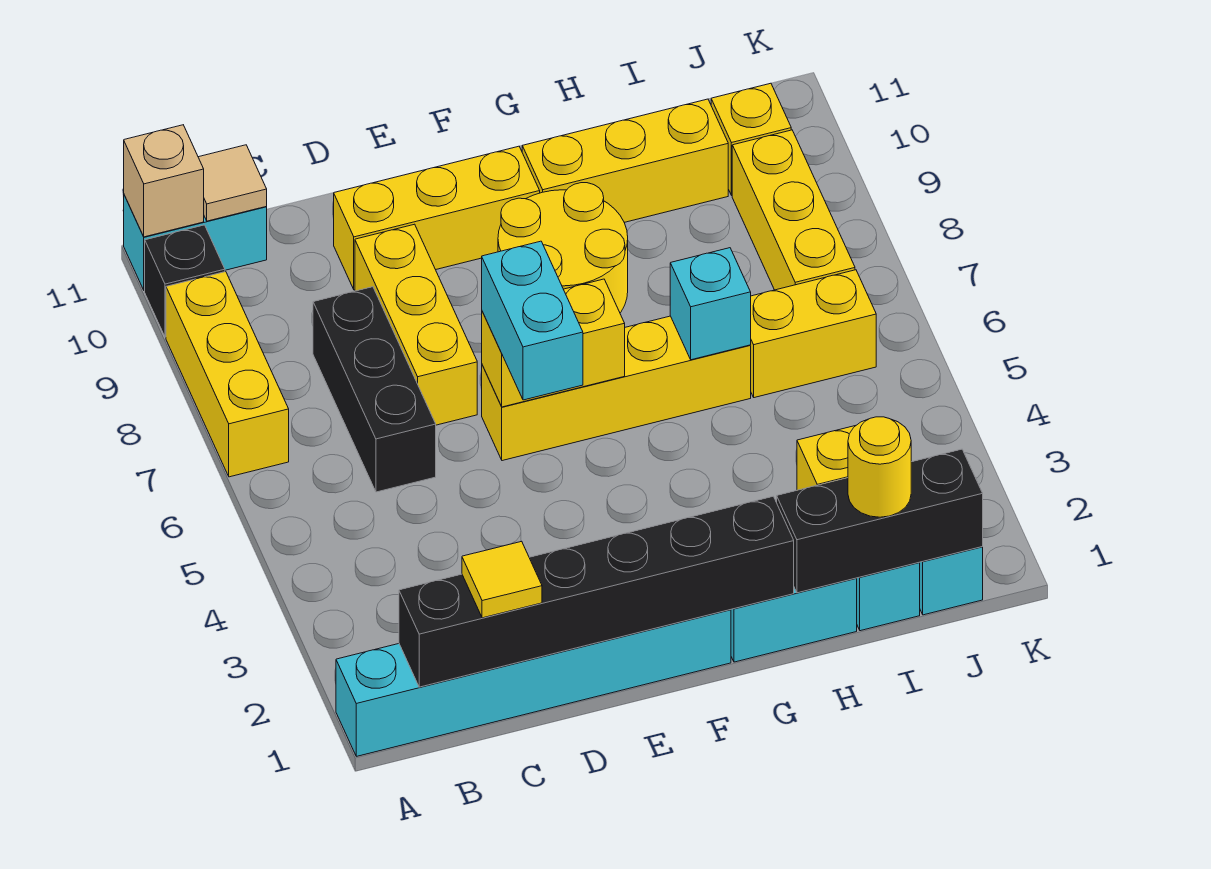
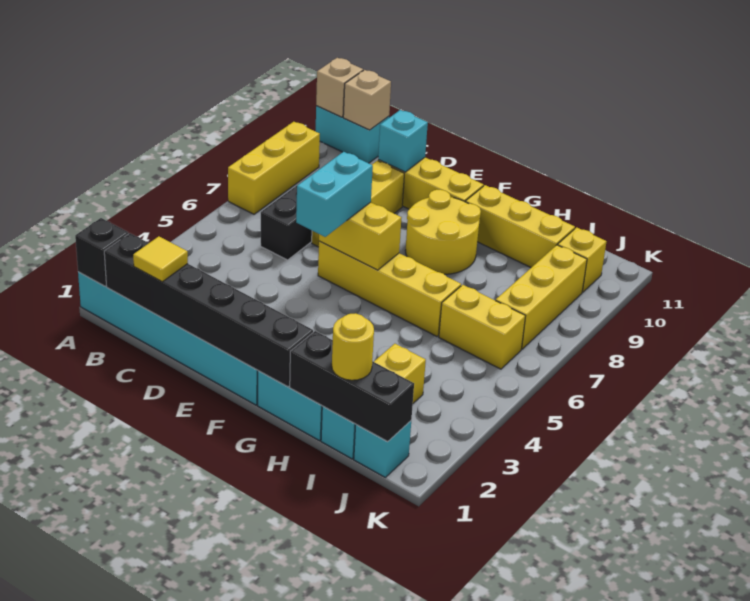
black brick A10 level 1 -> black brick A1 level 2
tan tile B11 level 2 -> tan brick B11 level 2
cyan brick H6 level 2 -> cyan brick D10 level 2

